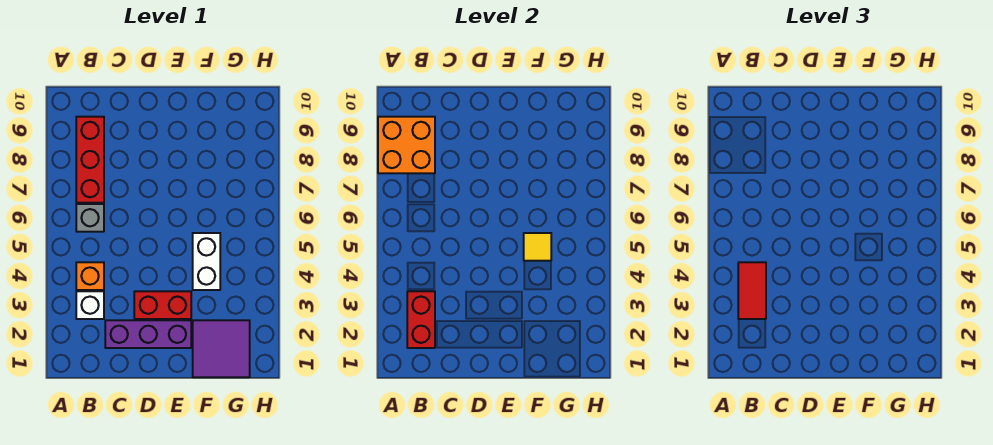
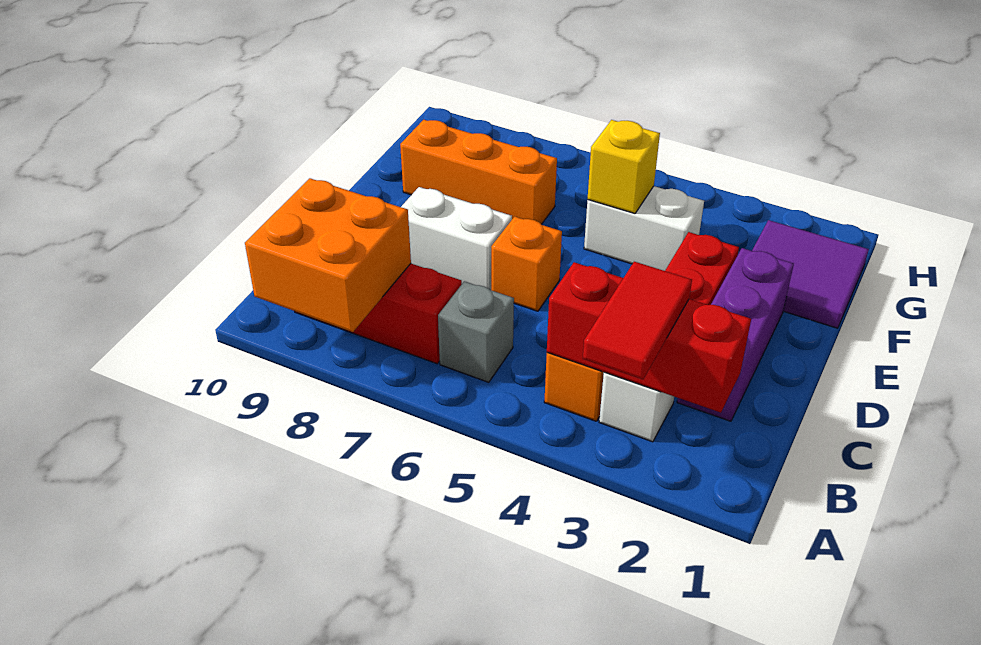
red brick B2:B3 level 2 -> red brick B2:B4 level 2
red tile B3:B4 level 3 -> red tile A3:B3 level 3
none -> orange brick D6 level 1
none -> white brick D7:D8 level 1
yellow tile F5 level 2 -> yellow brick F5 level 2
none -> orange brick F7:F9 level 1

